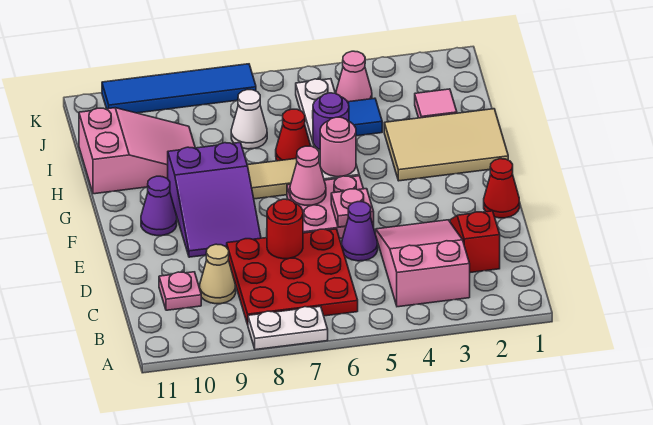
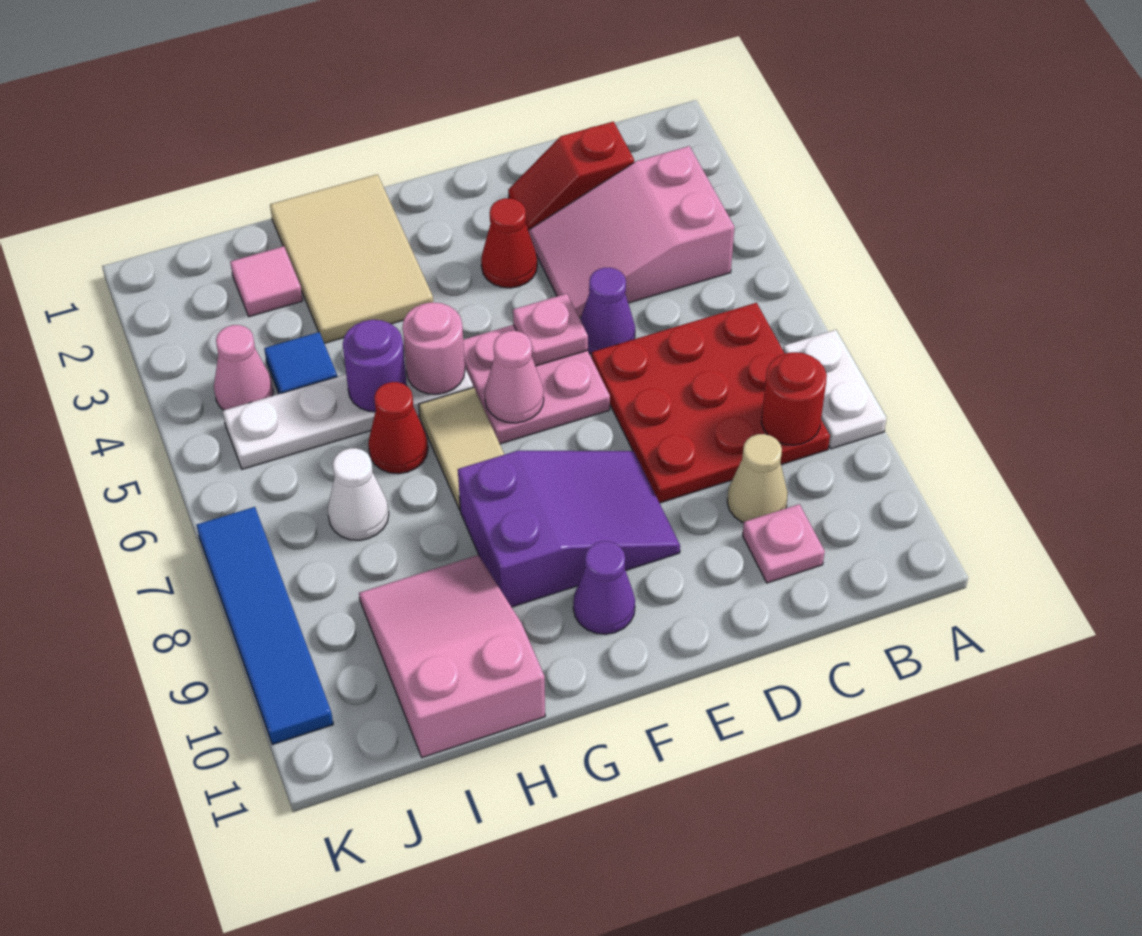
red round brick D7 level 2 -> red round brick B8 level 2
red cone E1 level 1 -> red cone E3 level 1

